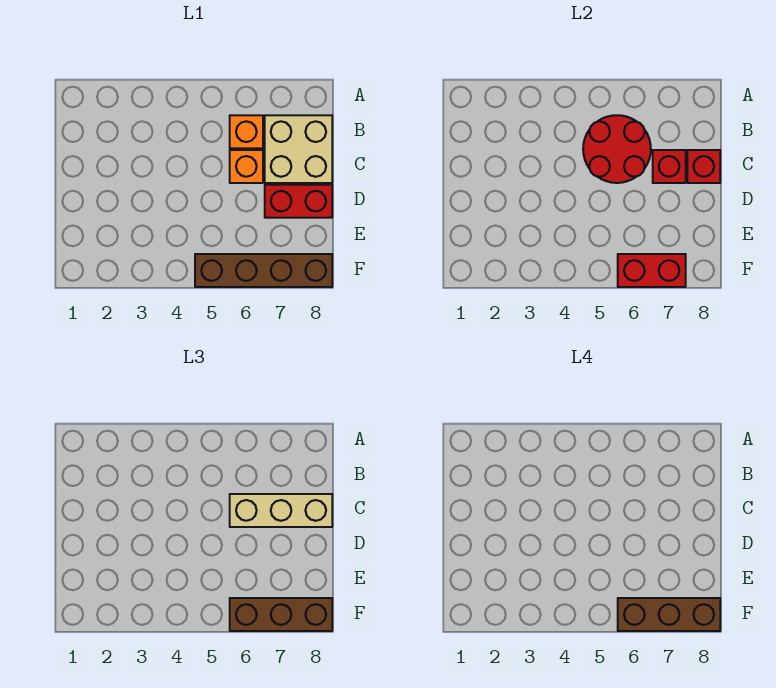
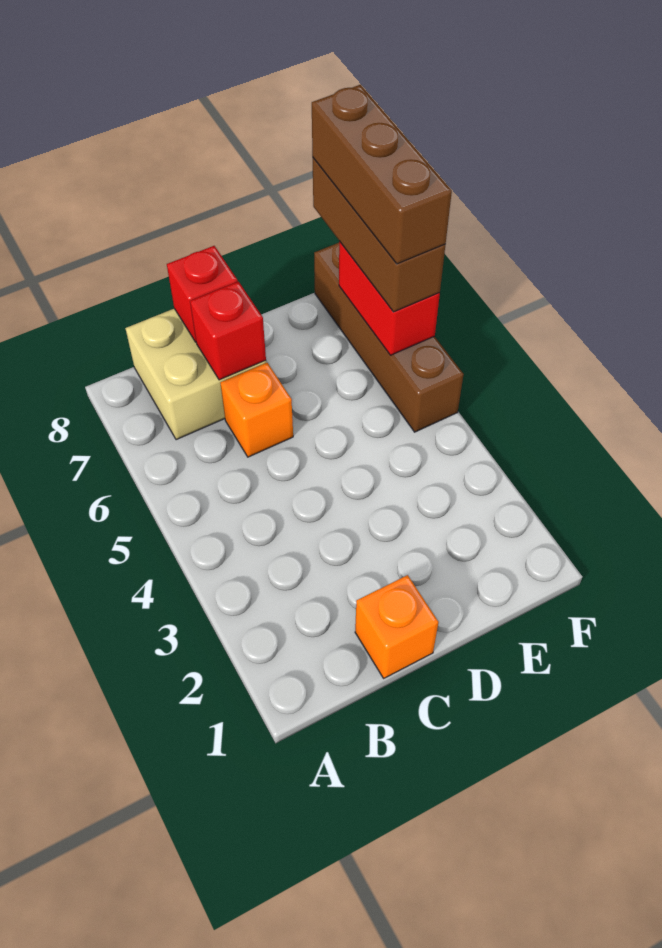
red round brick B5:C6 level 2 -> none
orange brick B6 level 1 -> orange brick C1 level 1
tan brick C6:C8 level 3 -> none
red brick D7:D8 level 1 -> none

